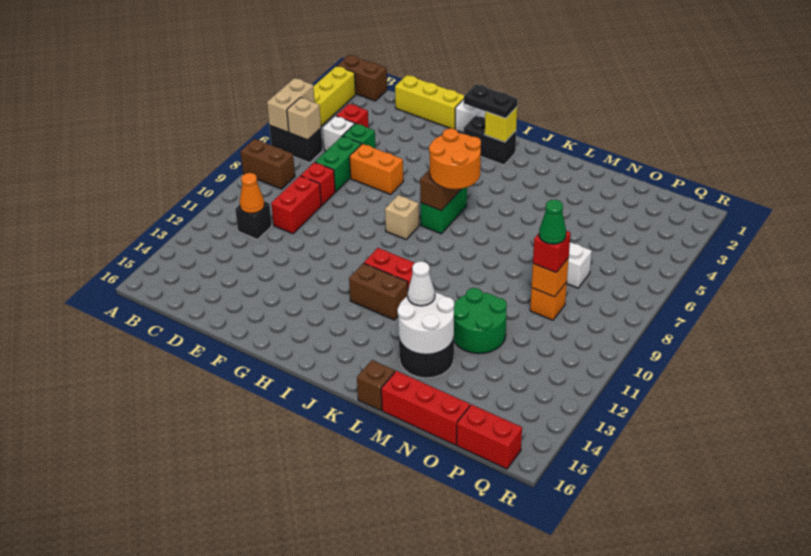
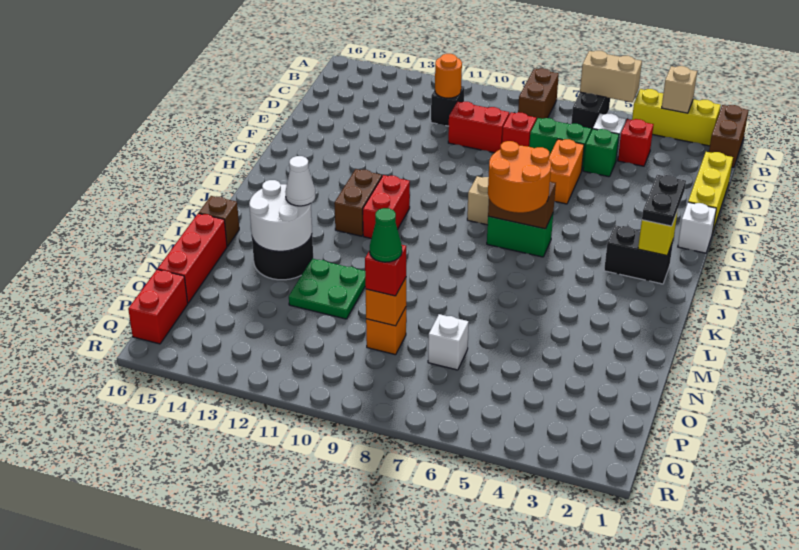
tan brick B6 level 2 -> tan brick A3 level 2
orange cone C11 level 2 -> orange round brick C11 level 2
black brick H2:I2 level 1 -> black brick I2:I3 level 1
green round brick M11:N12 level 1 -> green plate M11:N12 level 1

